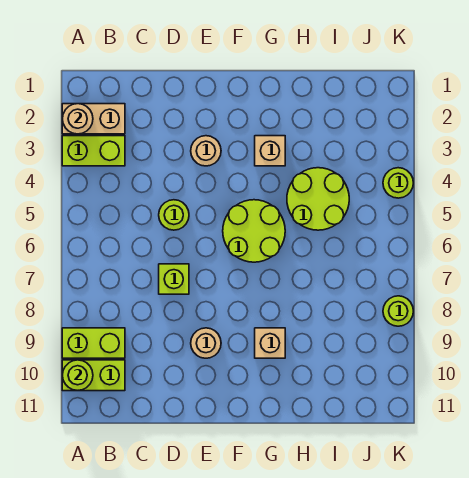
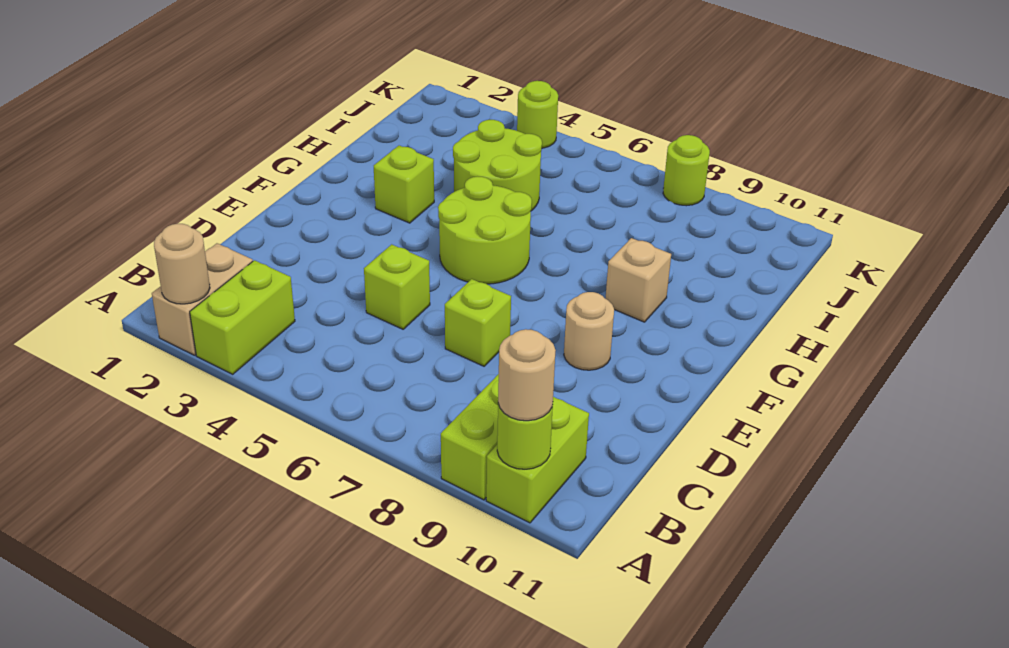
lime round brick D5 level 1 -> lime brick D5 level 1
tan round brick E3 level 1 -> tan round brick A10 level 3
tan brick G3 level 1 -> lime brick G3 level 1

